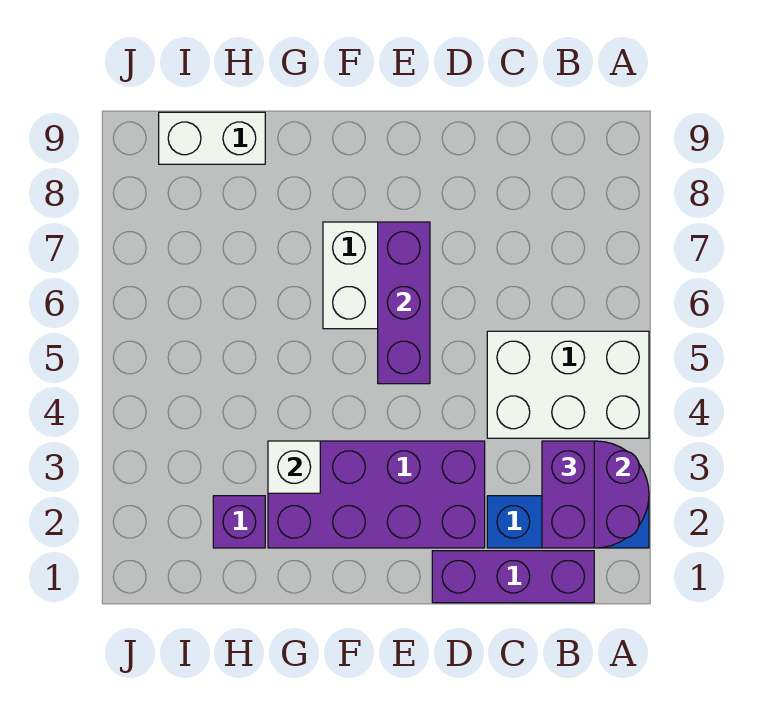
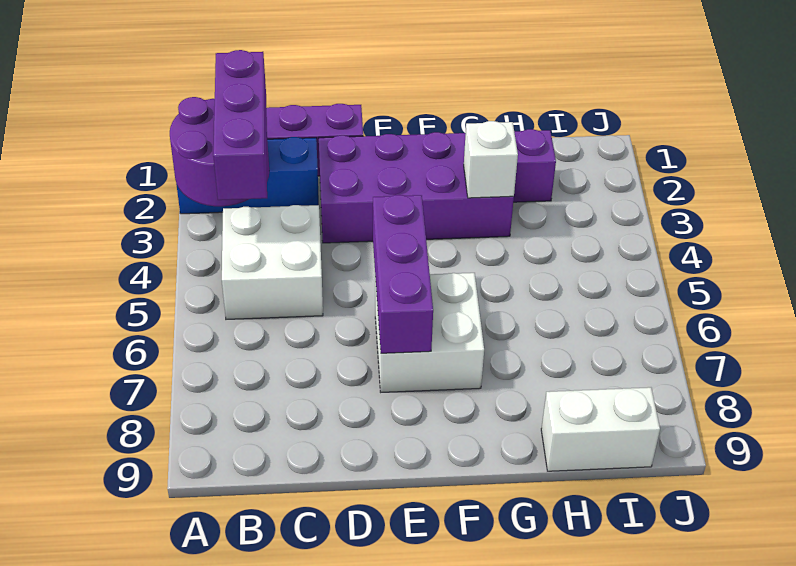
white brick A4:C5 level 1 -> white brick B4:C5 level 1
purple brick B2:B3 level 3 -> purple brick B2:B4 level 3

